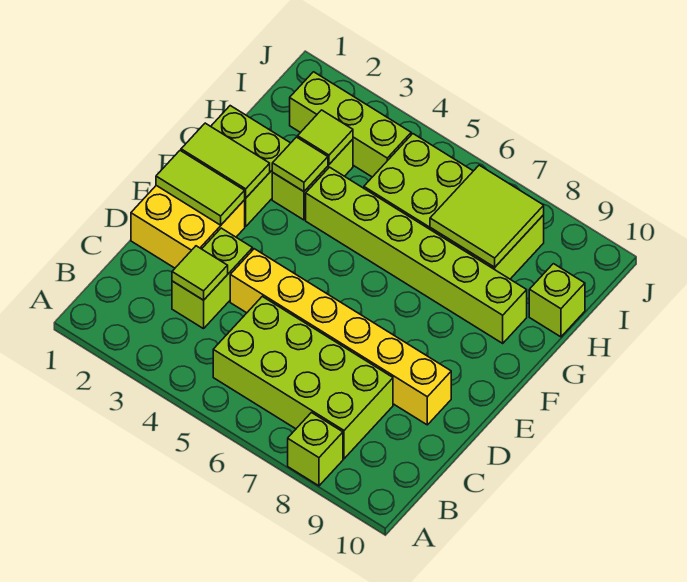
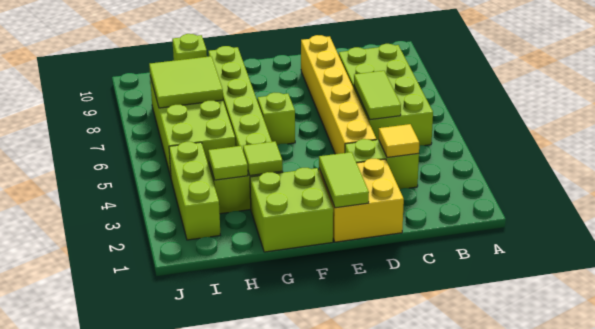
lime brick A8 level 1 -> lime brick F6 level 1
lime tile C3 level 2 -> yellow tile C3 level 2
lime tile F1:F2 level 2 -> lime tile C5:C6 level 2

